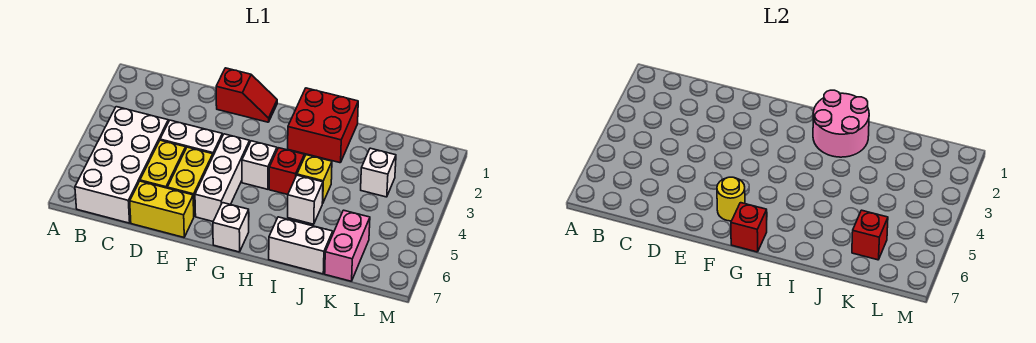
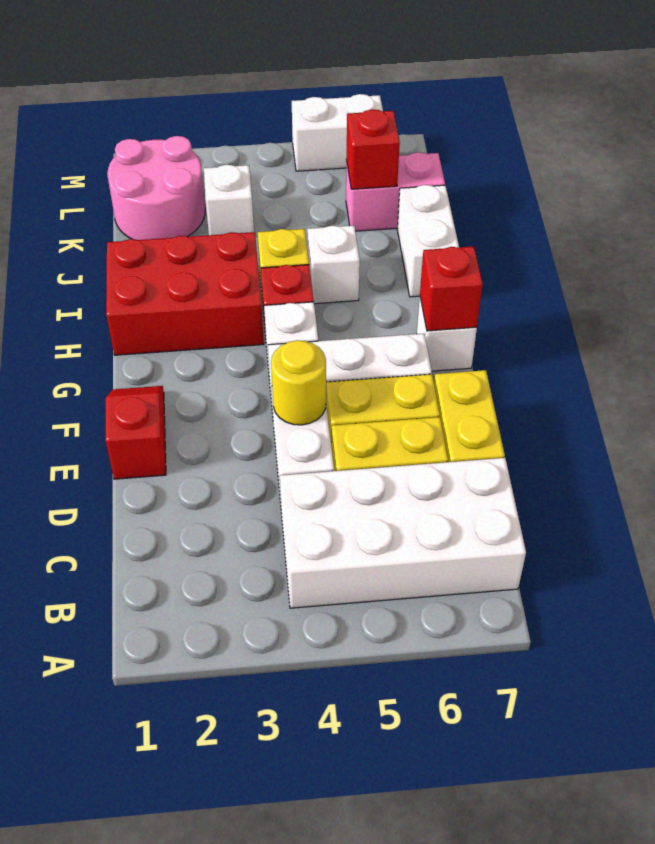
yellow round brick F6 level 2 -> yellow round brick E4 level 2
red brick H1:I2 level 1 -> red brick H1:I3 level 1
pink round brick H1:I2 level 2 -> pink round brick K1:L2 level 1
none -> white brick M5:M6 level 1

